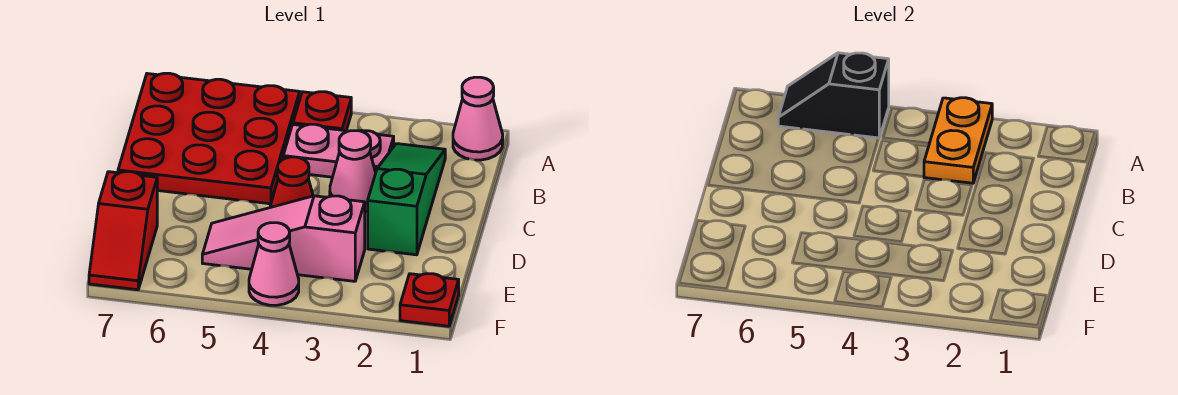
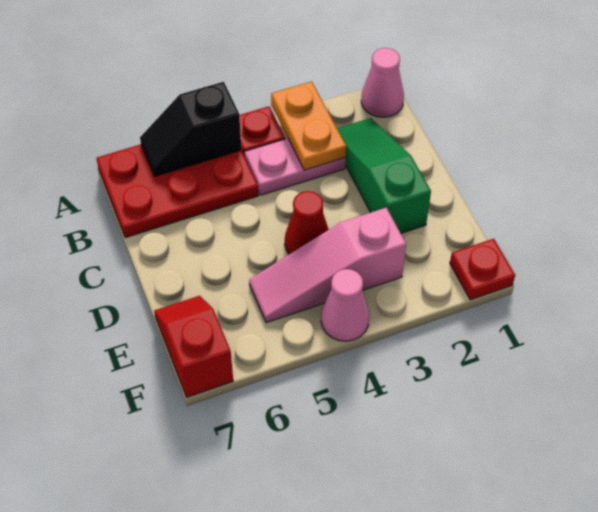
red plate A5:C7 level 1 -> red plate A5:B7 level 1
pink cone C3 level 1 -> none
red slope E7:F7 level 1 top E -> red slope E7:F7 level 1 top F

